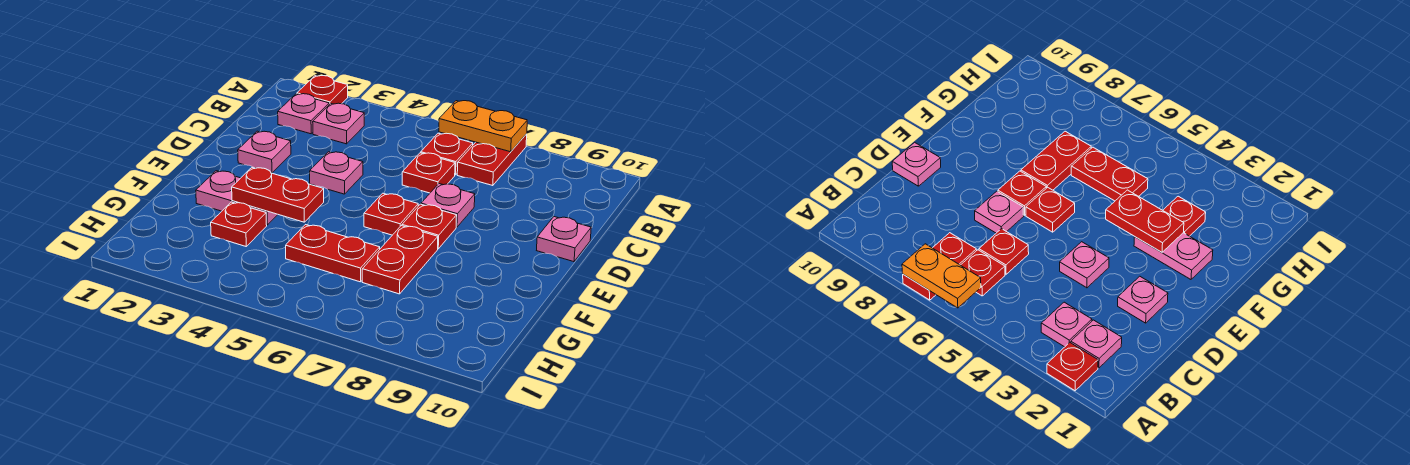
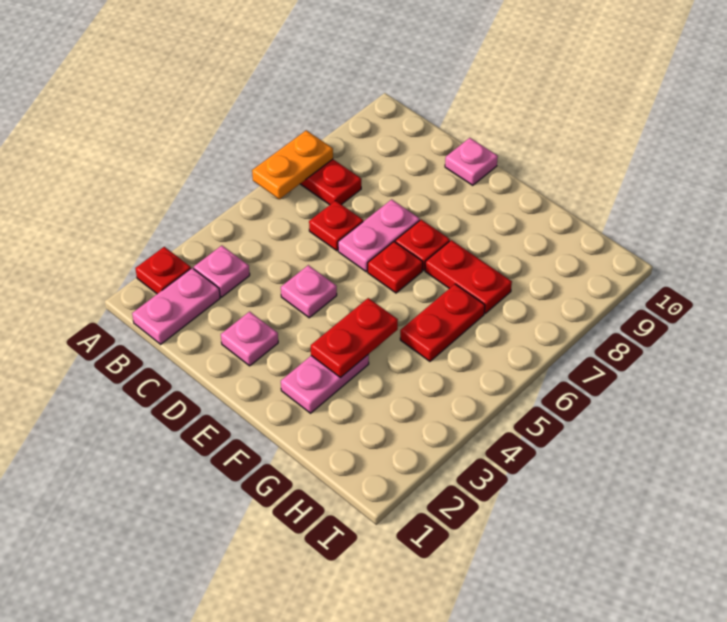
pink plate B2 level 1 -> pink plate B1:B2 level 1
red plate B6 level 1 -> none
pink plate D7 level 1 -> pink plate D6:D7 level 1
red plate G3 level 1 -> none

